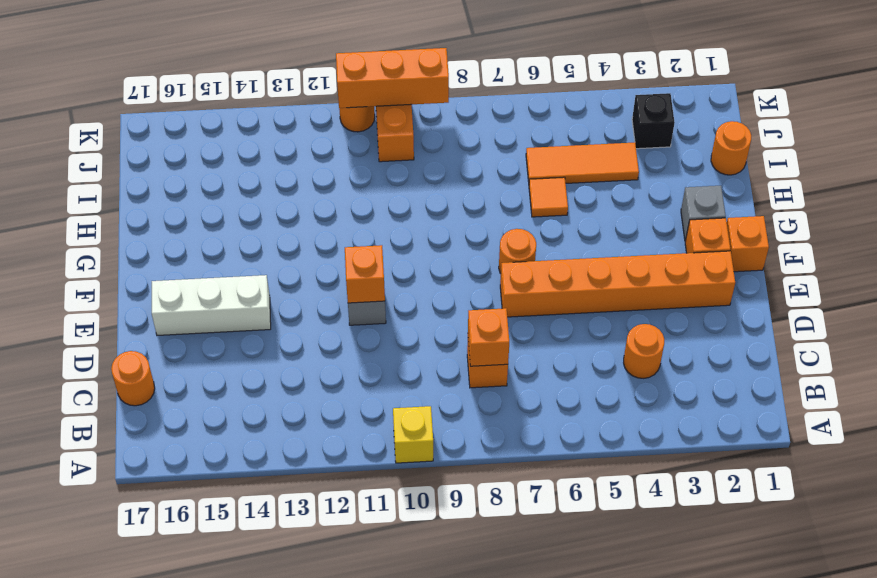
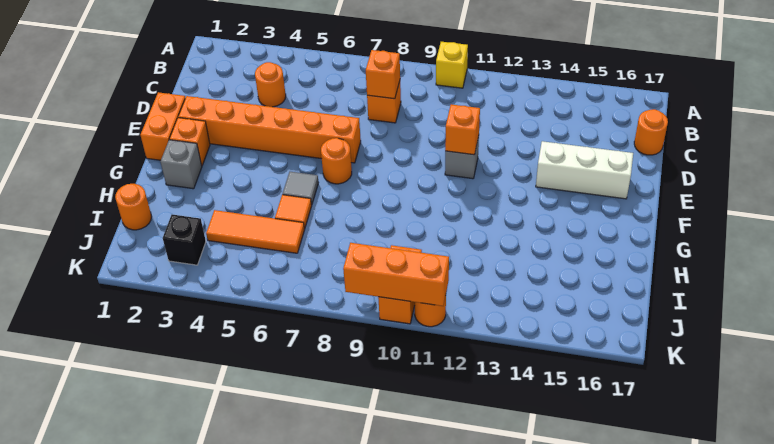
orange brick F1 level 1 -> orange brick E1:F1 level 1
none -> grey tile G6 level 1

